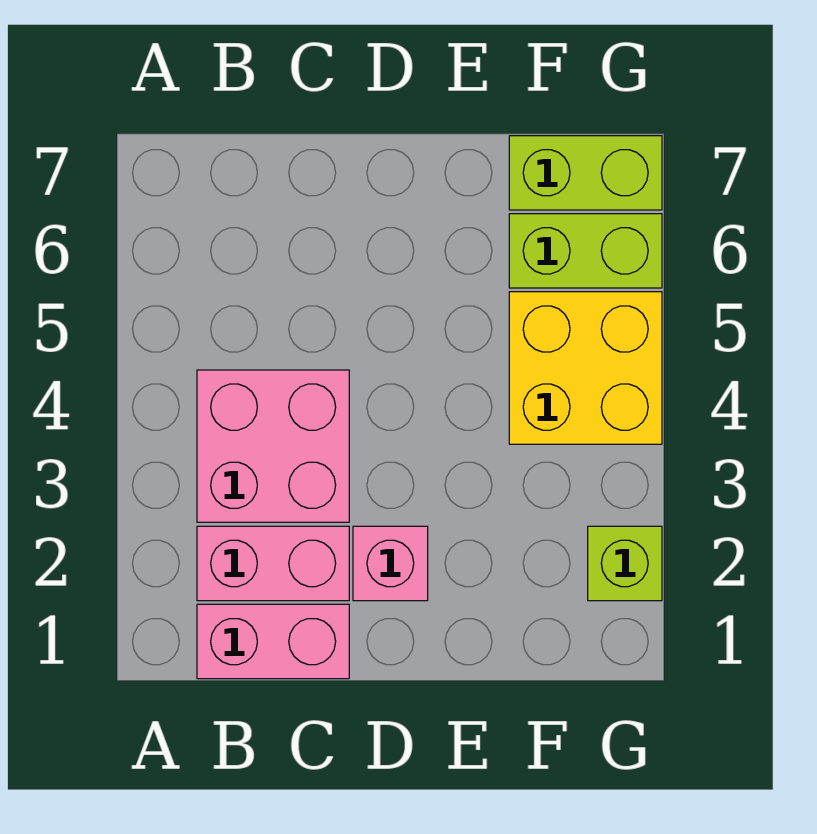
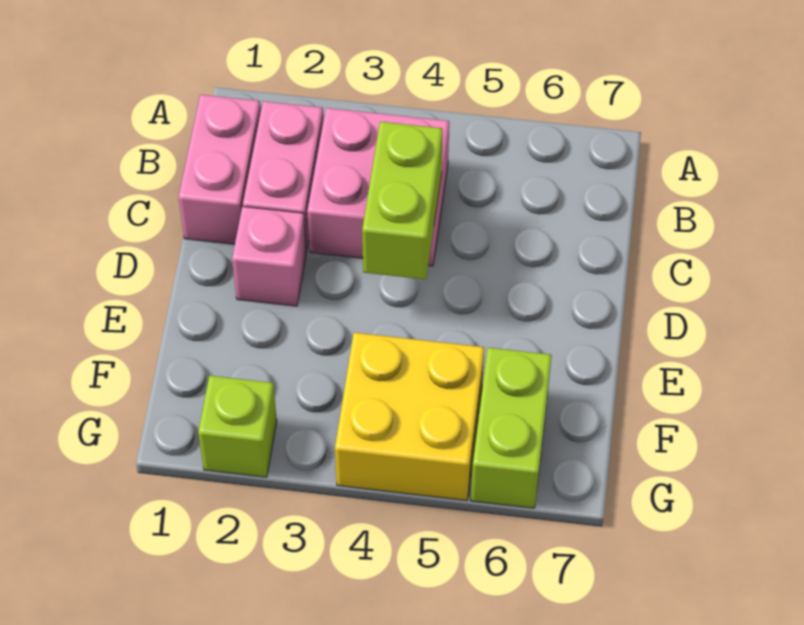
lime brick F7:G7 level 1 -> lime brick C4:D4 level 2

